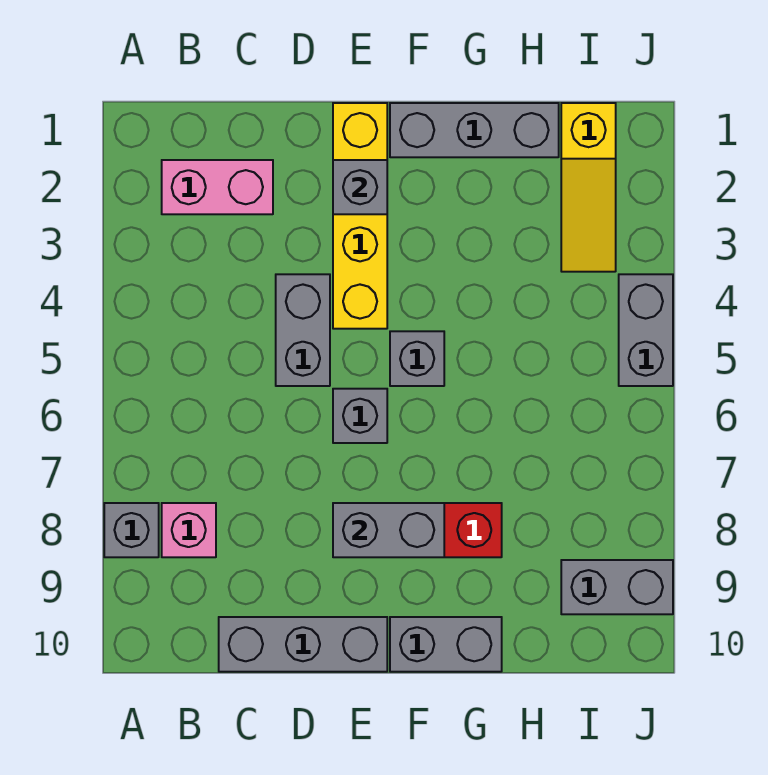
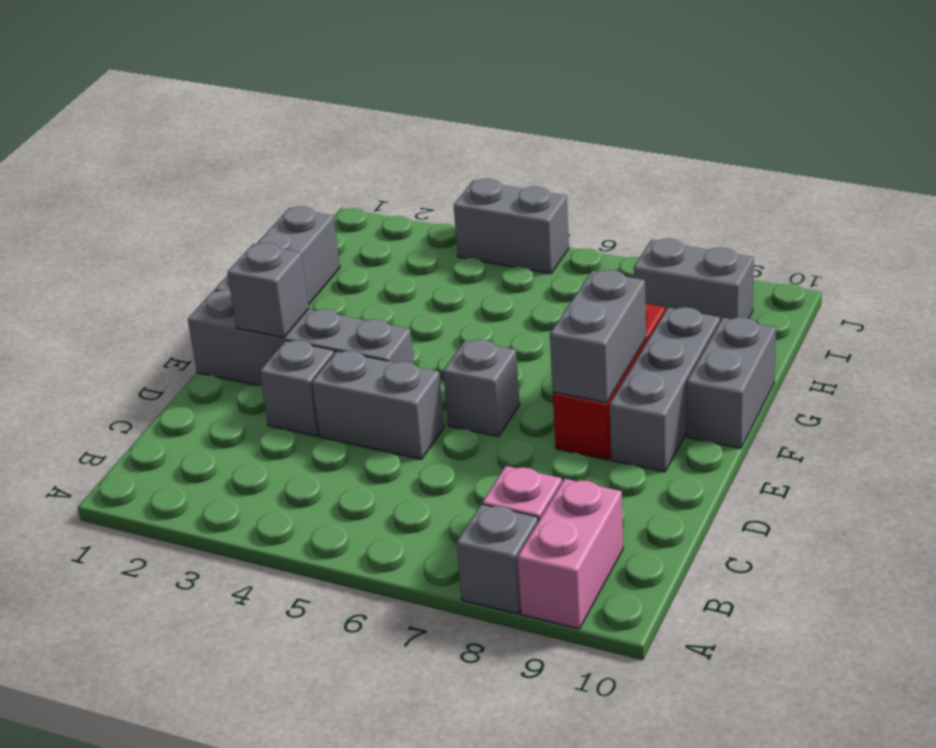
pink brick B2:C2 level 1 -> pink brick A9:B9 level 1
grey brick C10:E10 level 1 -> grey brick E9:G9 level 1
yellow brick E1:E4 level 1 -> grey brick E1:E4 level 1
grey brick F5 level 1 -> grey brick D3 level 1
yellow slope I1:I3 level 1 top 1 -> none
grey brick I9:J9 level 1 -> grey brick I8:I9 level 1

